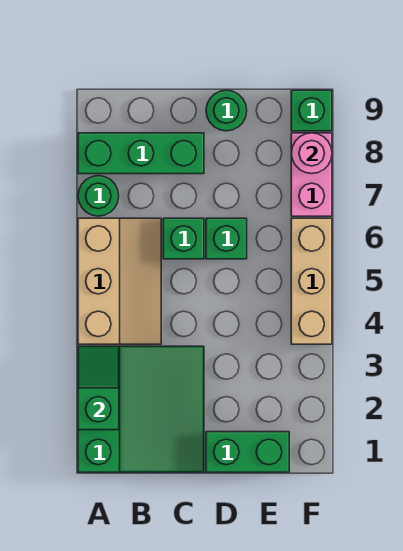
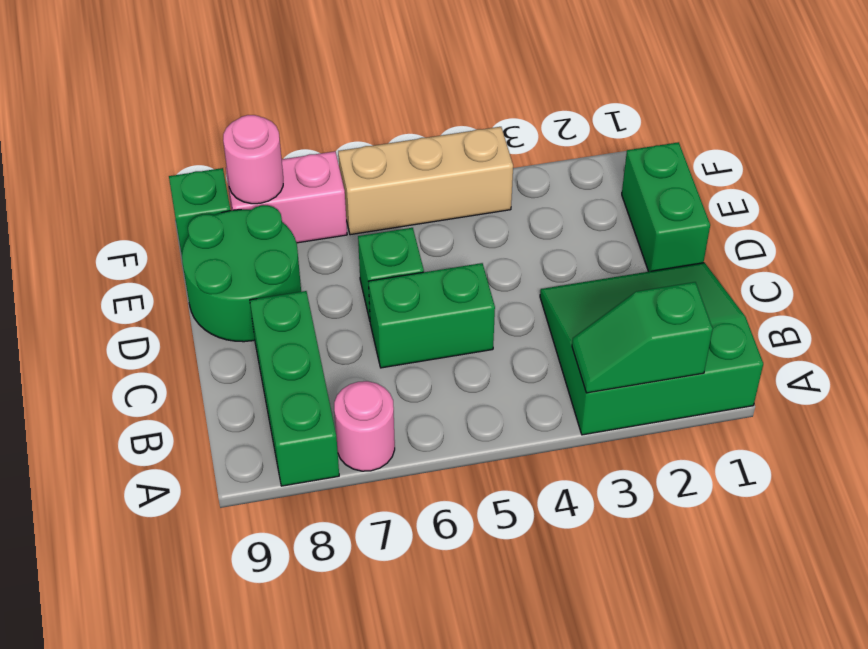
tan slope A4:B6 level 1 top A -> none
green round brick A7 level 1 -> pink round brick A7 level 1
green brick C6 level 1 -> green brick C5:C6 level 1
green round brick D9 level 1 -> green round brick D8:E9 level 1

